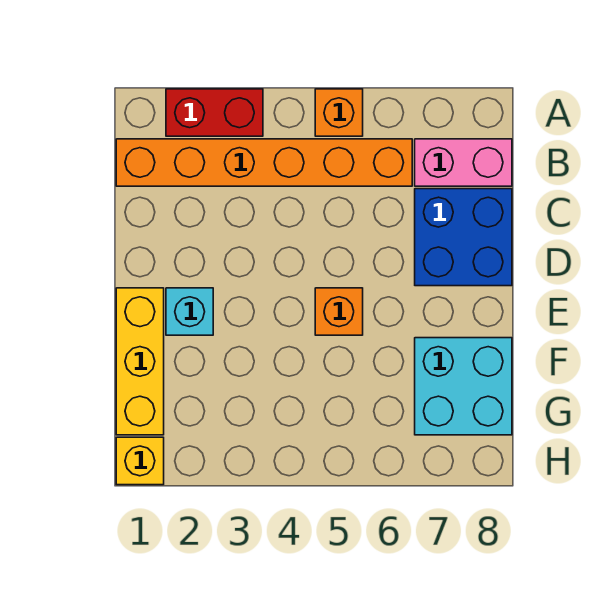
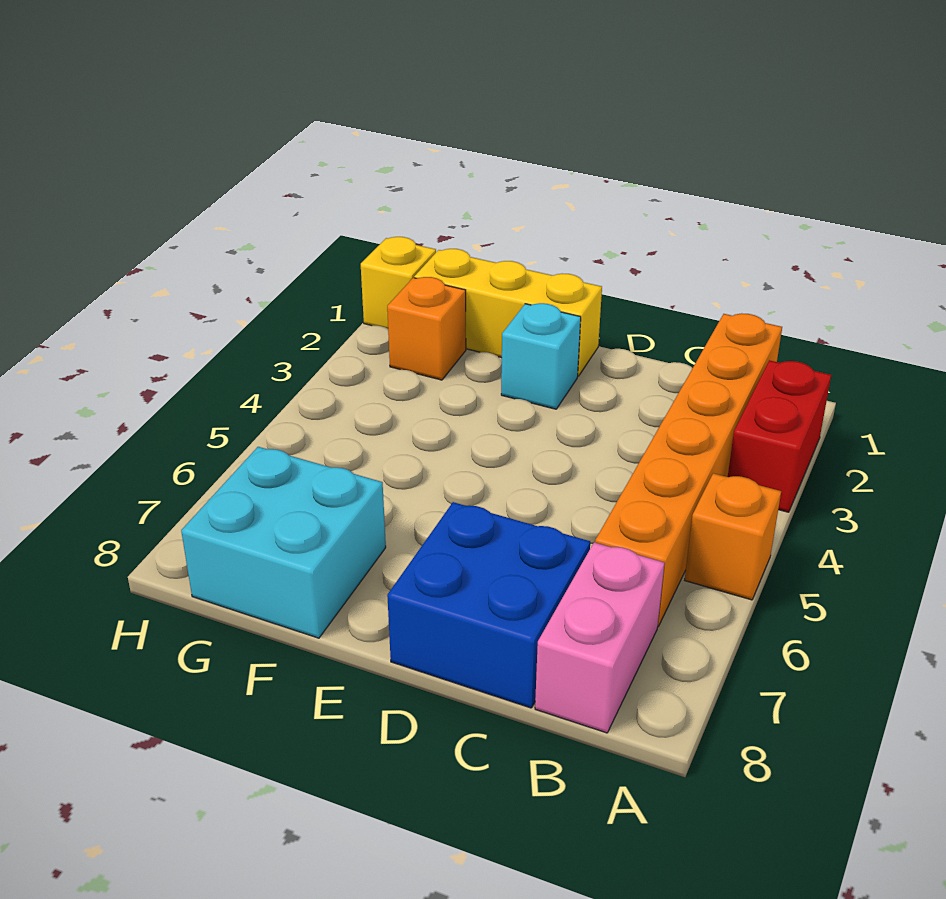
orange brick E5 level 1 -> orange brick G2 level 1

